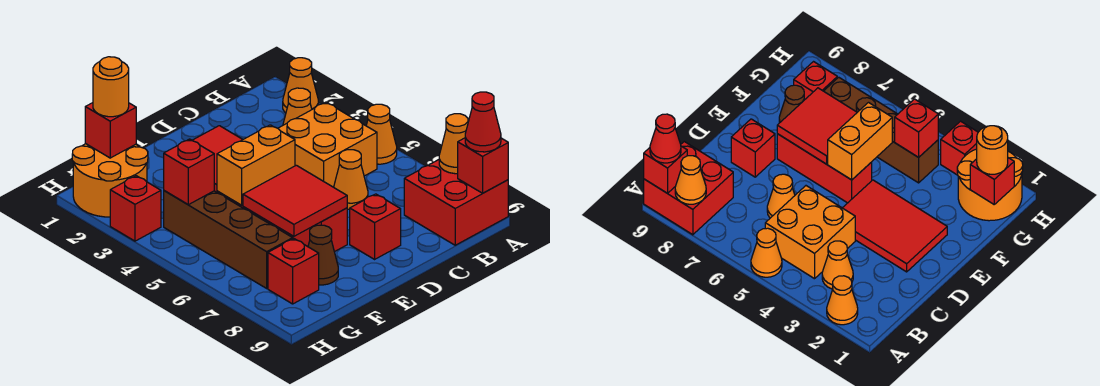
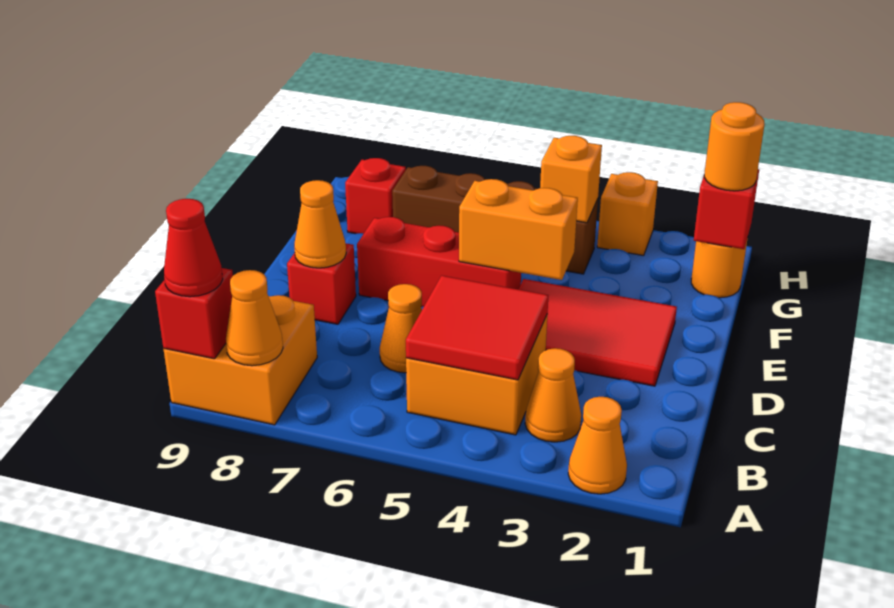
orange cone A5 level 1 -> orange cone D8 level 2
red brick A8:B9 level 1 -> orange brick A8:B9 level 1
orange brick E5:F5 level 2 -> orange brick E4:E5 level 2
red tile E6:F7 level 2 -> red tile B4:C5 level 2
brown cone F8 level 1 -> none
orange round brick G1:H2 level 1 -> orange round brick G1 level 1
red brick G4 level 2 -> orange brick G4 level 2
red brick H3 level 1 -> orange brick H3 level 1

